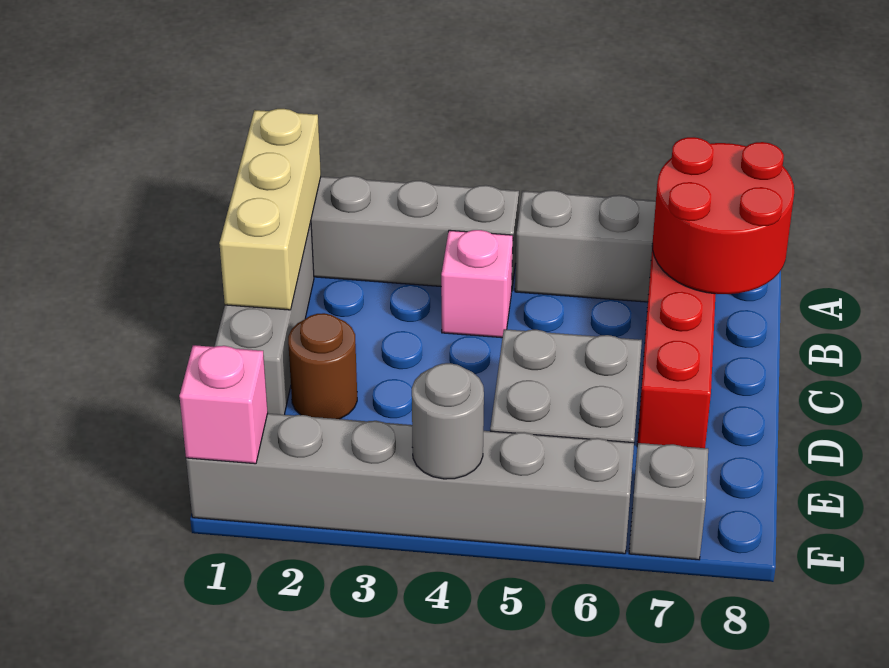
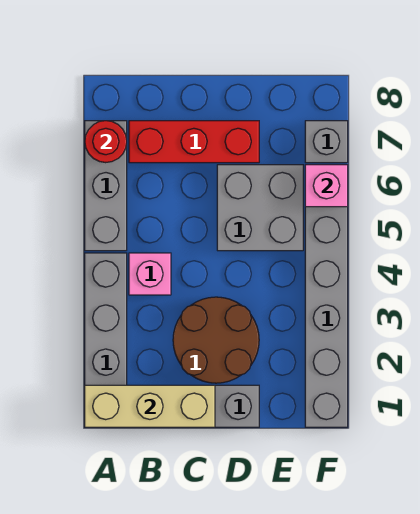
red round brick A7:B8 level 2 -> red round brick A7 level 2
brown round brick D2 level 1 -> brown round brick C2:D3 level 1
pink brick F1 level 2 -> pink brick F6 level 2
grey round brick F4 level 2 -> none

